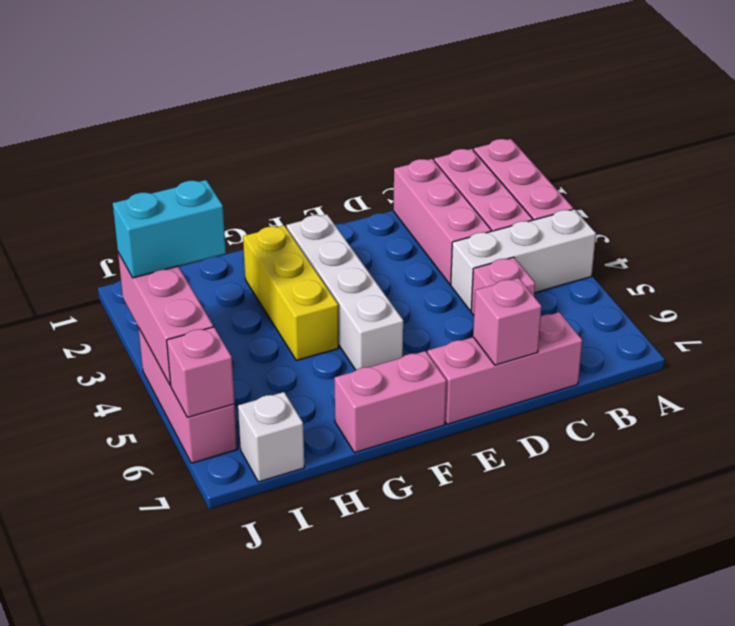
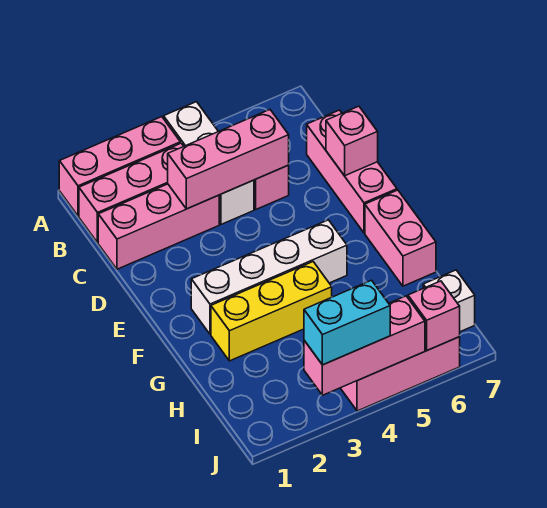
none -> pink brick C3:C5 level 2
cyan brick I3:J3 level 3 -> cyan brick J3:J4 level 3

